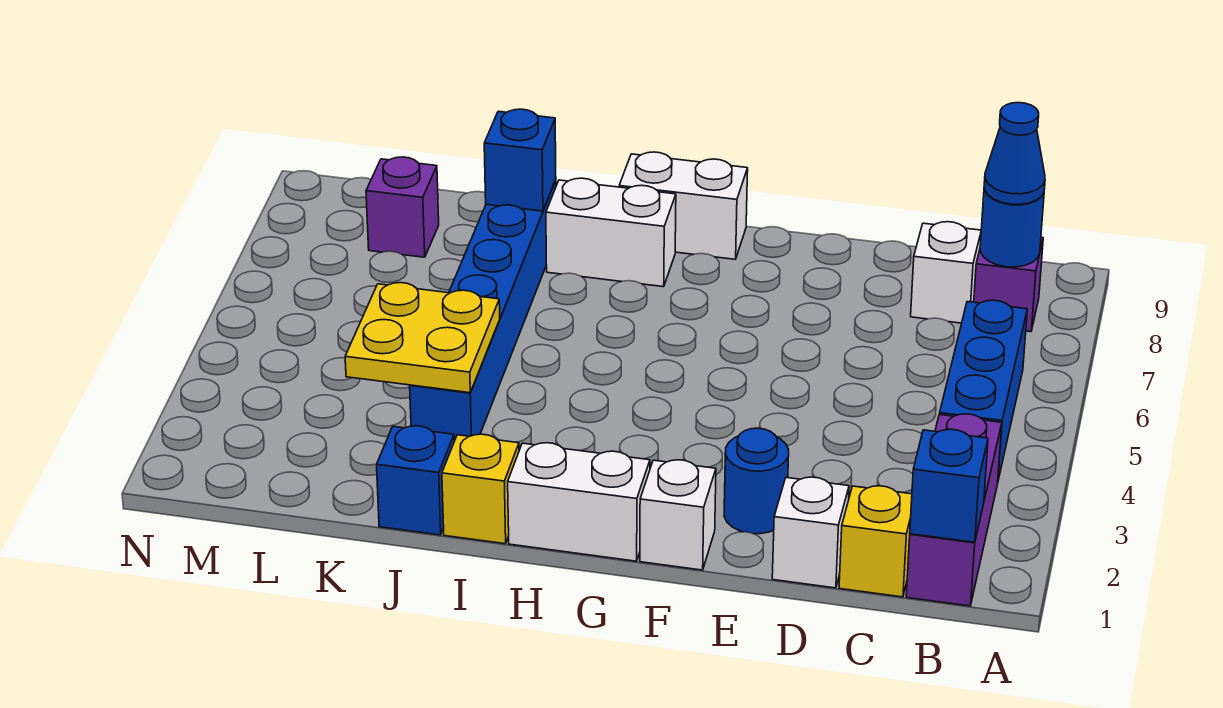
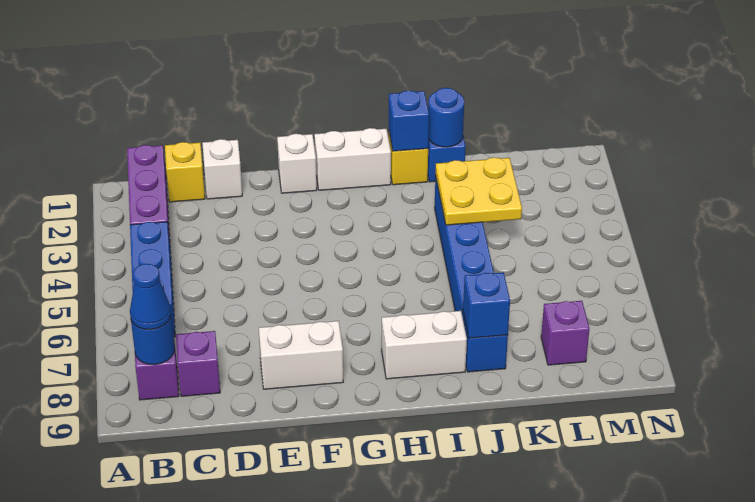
blue brick B1 level 2 -> blue brick I1 level 2
white brick C8 level 1 -> purple brick C8 level 1
blue round brick E2 level 1 -> blue round brick J1 level 2
white brick G9:H9 level 1 -> white brick E8:F8 level 1

